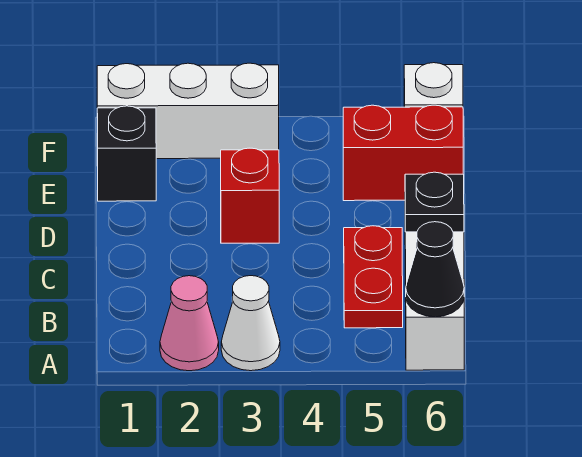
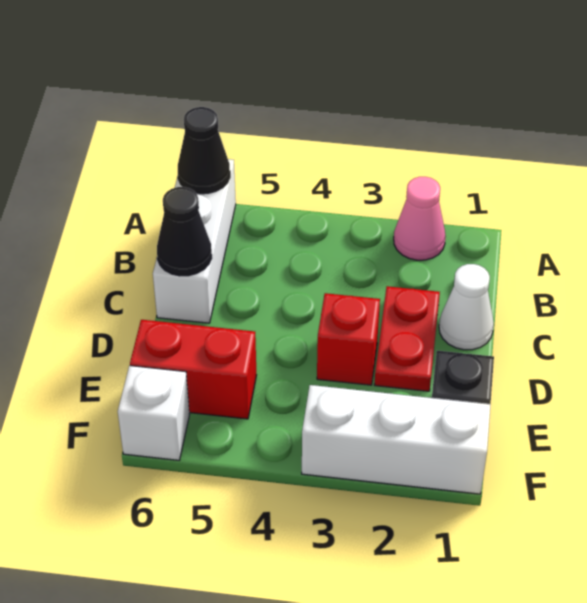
white cone A3 level 1 -> white cone C1 level 1
red plate B5:C5 level 1 -> red plate C2:D2 level 1
black plate C6 level 2 -> black cone C6 level 2

